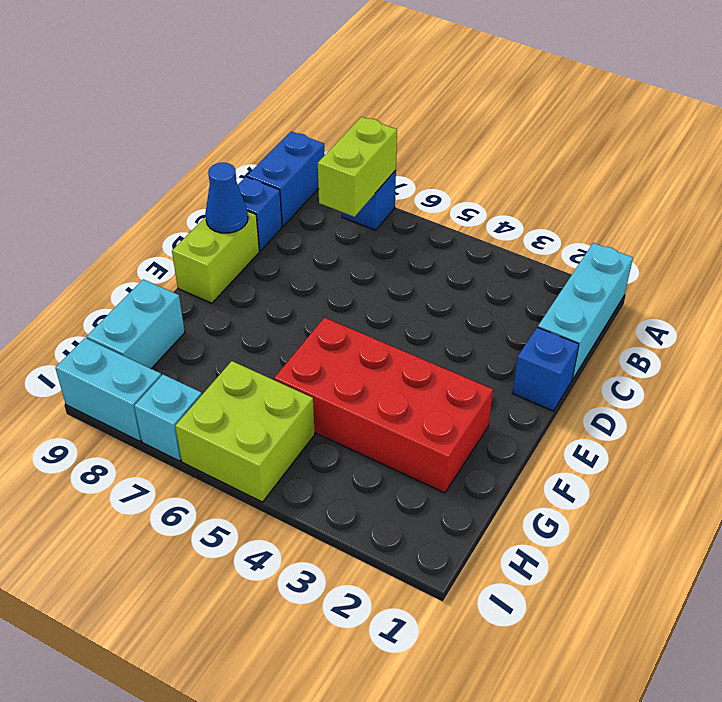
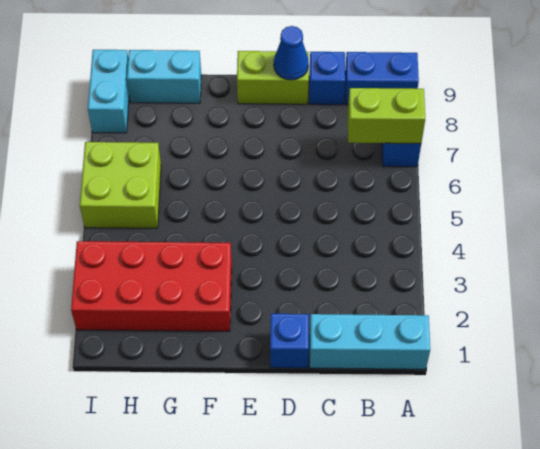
red brick F2:G5 level 1 -> red brick F2:I3 level 1
cyan brick I7 level 1 -> none

